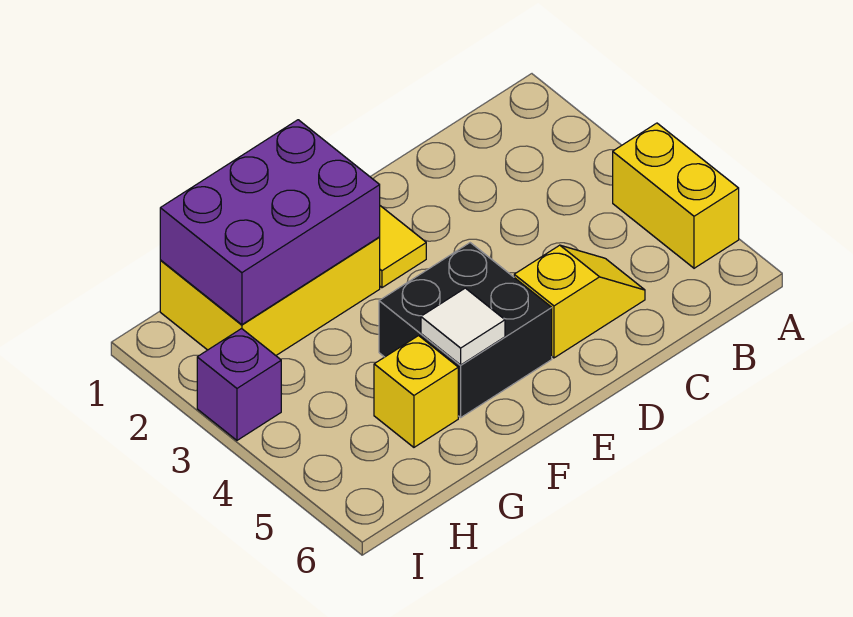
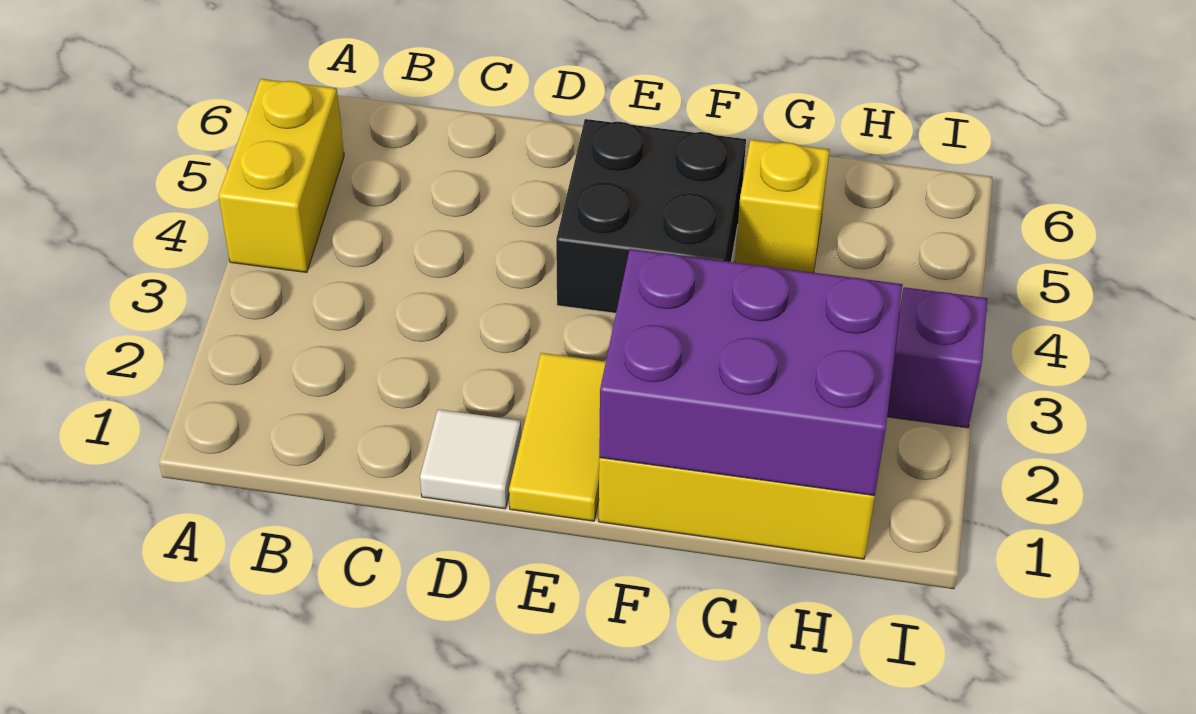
yellow slope C5:D5 level 1 top D -> none
white tile F5 level 2 -> white tile D1 level 1

